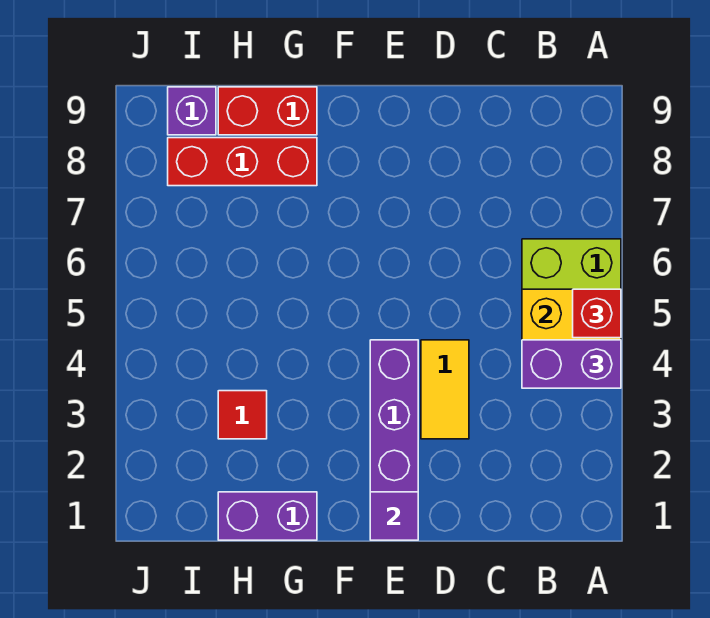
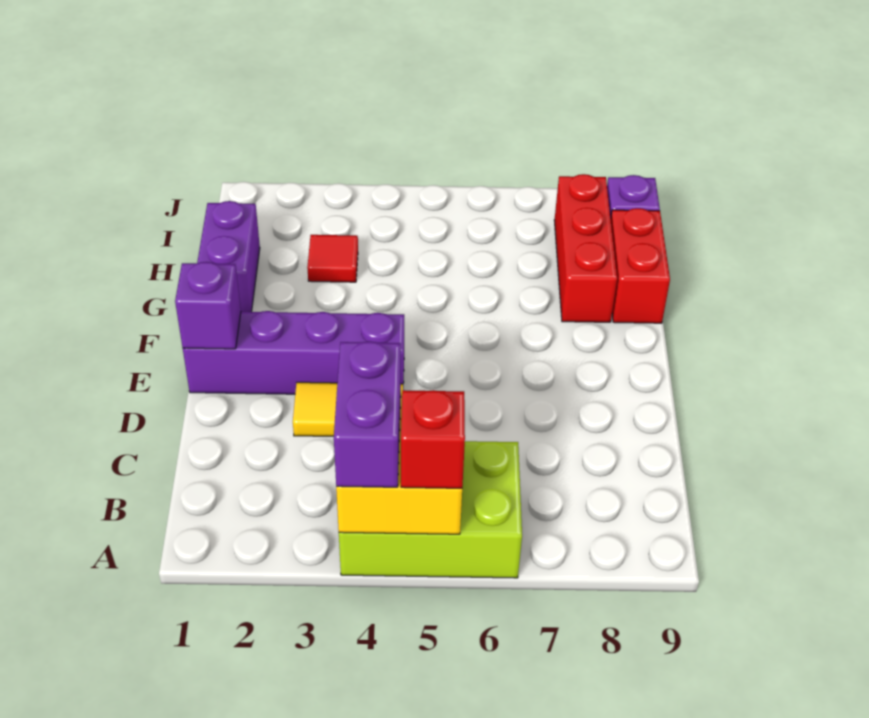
purple tile E1 level 2 -> purple brick E1 level 2

